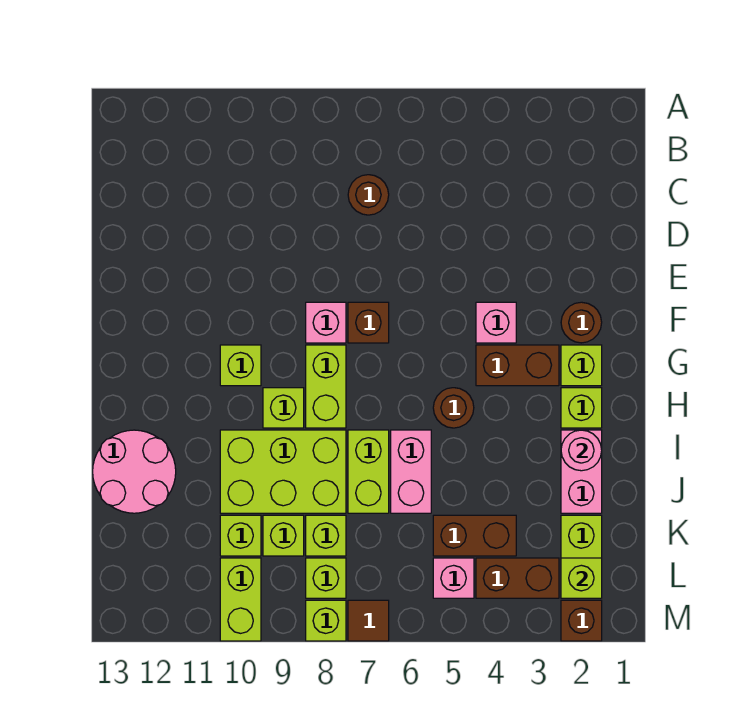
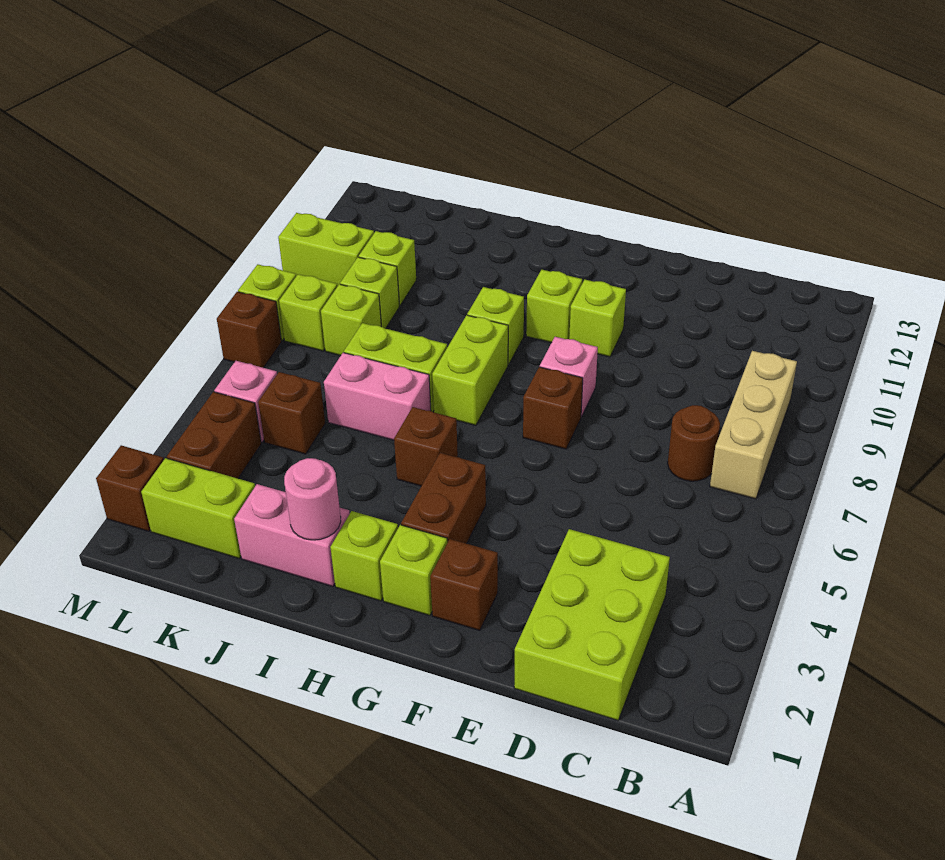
none -> tan brick B7:B9 level 1
brown round brick F2 level 1 -> brown brick F2 level 1
pink brick F4 level 1 -> none
lime brick G8:H8 level 1 -> lime brick H7:H8 level 1
brown round brick H5 level 1 -> brown brick H5 level 1
lime brick I8:J10 level 1 -> lime brick C1:D3 level 1
pink round brick I12:J13 level 1 -> none
brown brick K4:K5 level 1 -> brown brick K5 level 1
lime brick L2 level 2 -> lime brick F10 level 1
brown tile M7 level 1 -> brown brick M7 level 1

